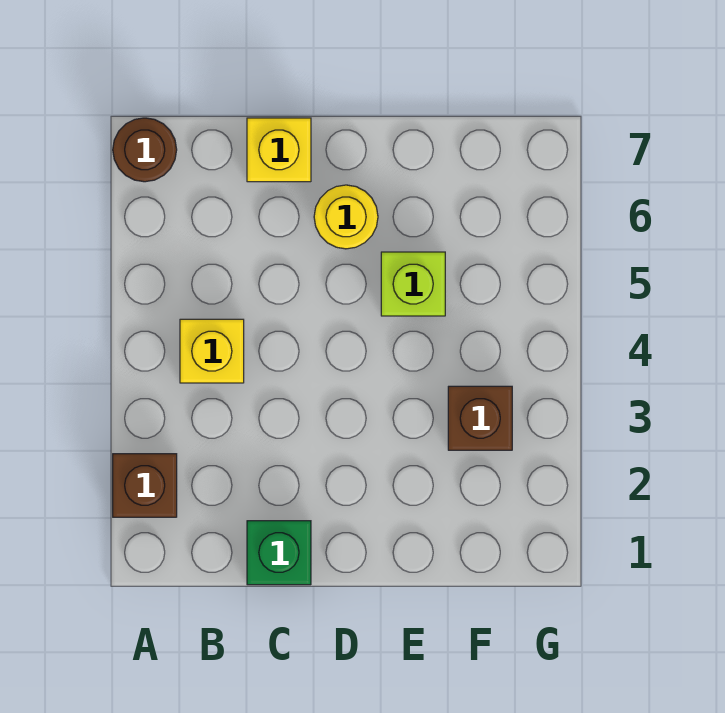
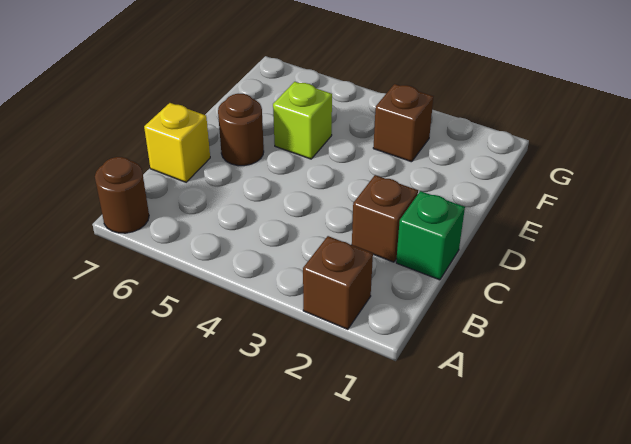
yellow brick B4 level 1 -> none
none -> brown brick C2 level 1
yellow round brick D6 level 1 -> brown round brick D6 level 1

